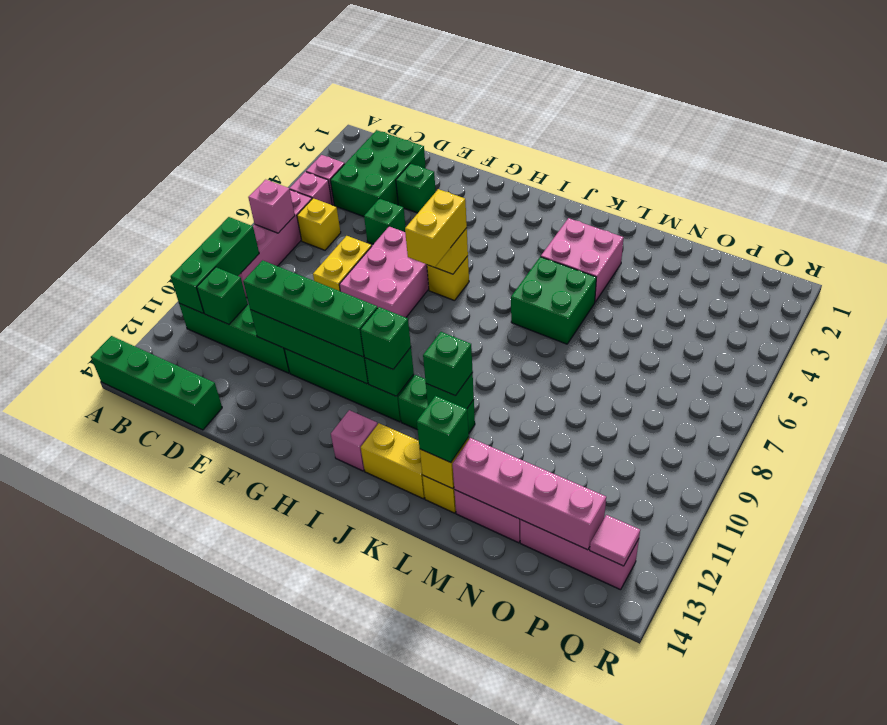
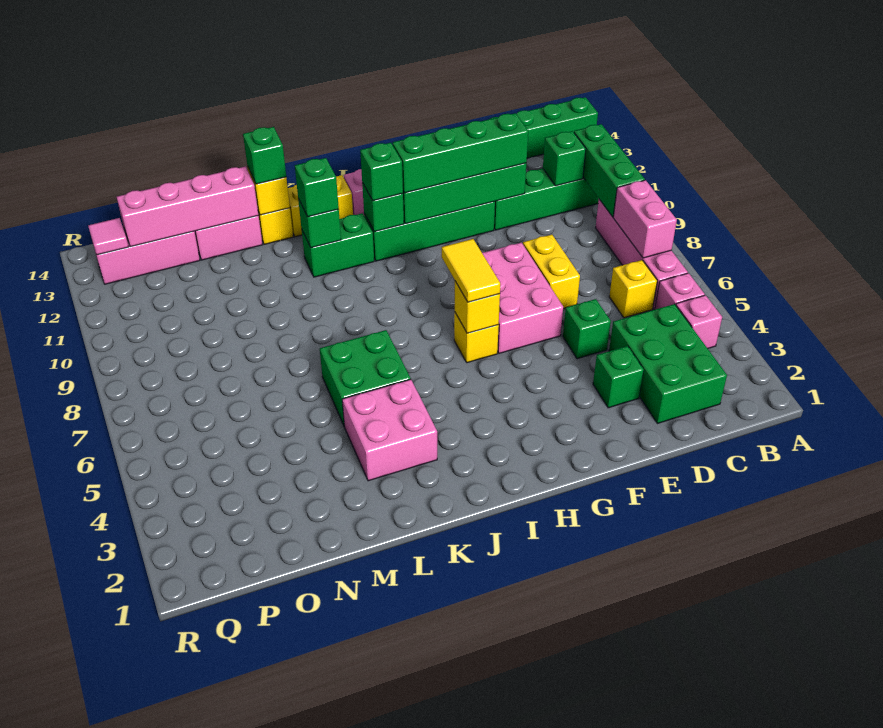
pink brick B7 level 2 -> pink brick B7:B8 level 2
yellow brick H6:H7 level 3 -> yellow tile H6:H7 level 3

